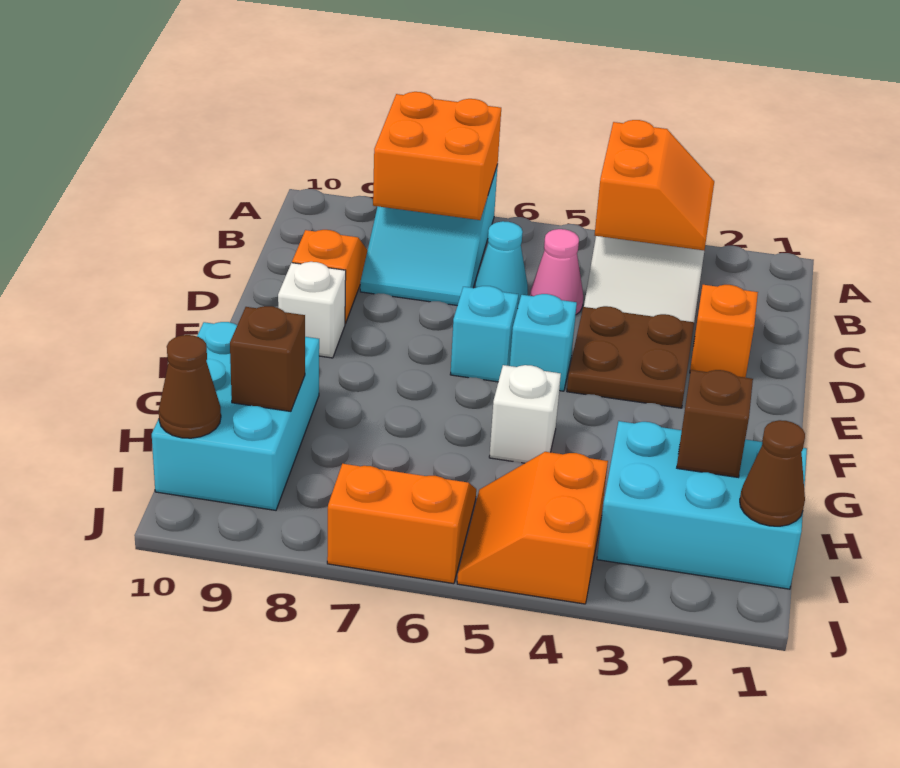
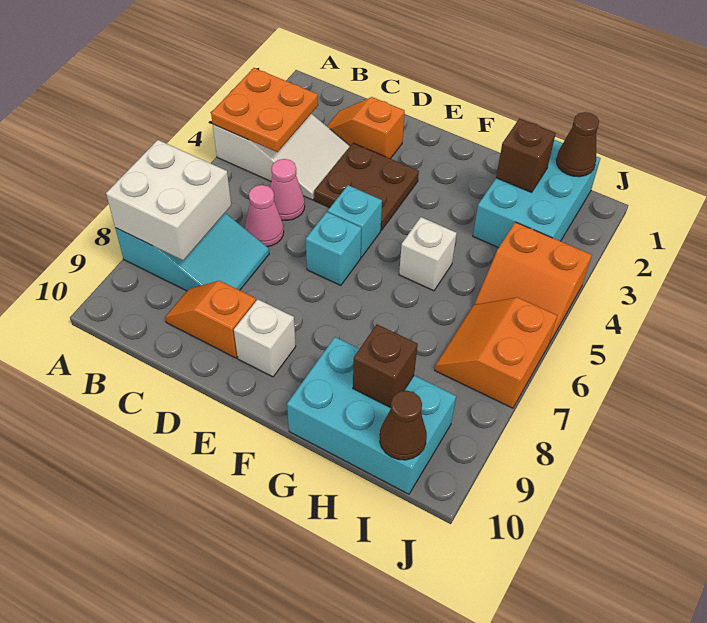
orange slope A3:B4 level 2 top 4 -> orange plate A3:B4 level 2
orange brick A7:B8 level 2 -> white brick A7:B8 level 2
cyan cone C6 level 1 -> pink cone C6 level 1

